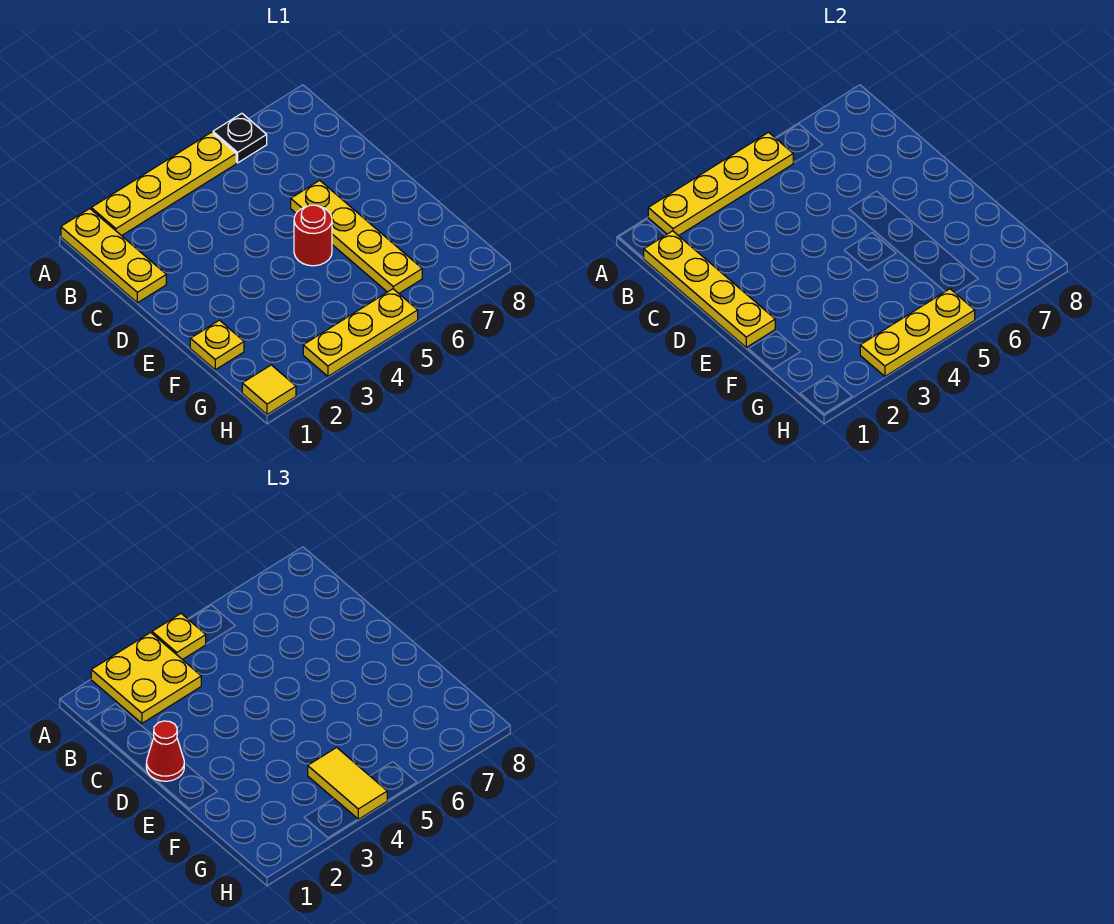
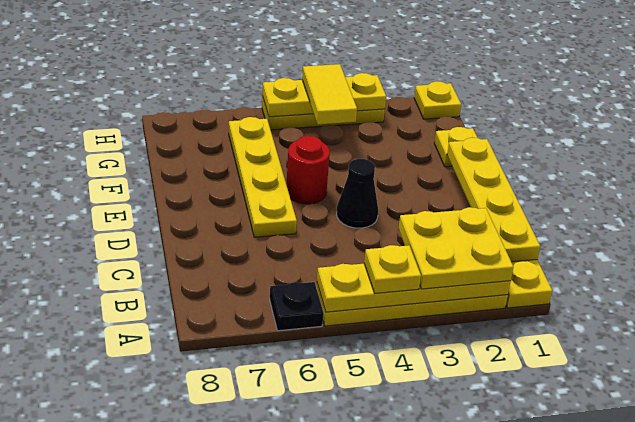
red cone D1 level 3 -> none
none -> black cone D4 level 1
yellow tile H1 level 1 -> yellow plate H1 level 1

